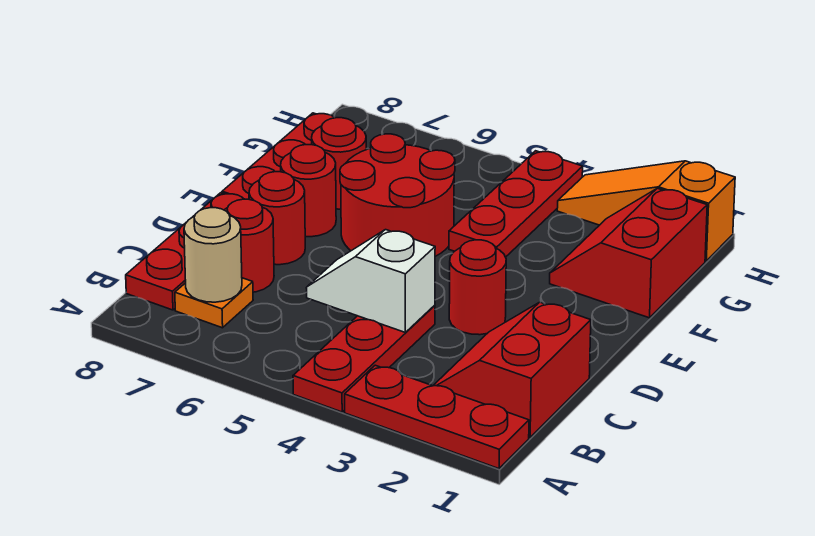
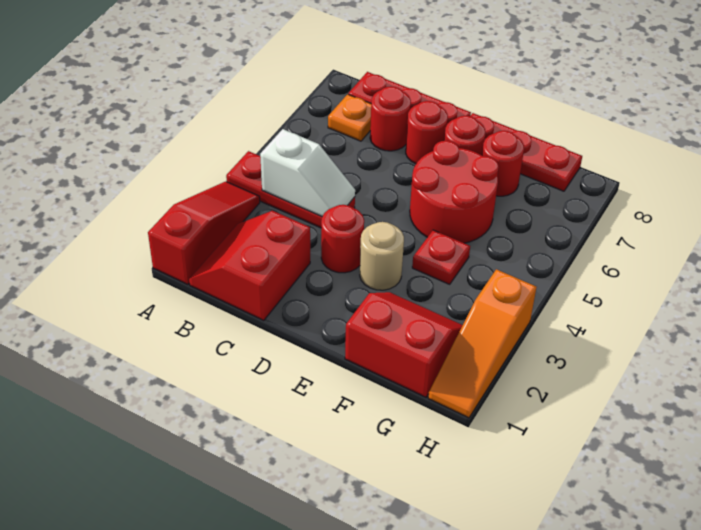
red plate A1:A3 level 1 -> red slope A1:A3 level 1 top 1
red slope B1:C2 level 1 top 1 -> red slope B1:C2 level 1 top C
tan round brick B7 level 2 -> tan round brick E3 level 1
white slope C4:C5 level 2 top 4 -> white slope B4:C4 level 2 top B
red plate F4:H4 level 1 -> red plate F4 level 1
orange slope H1:H3 level 1 top 1 -> orange slope H1:H3 level 1 top 3

